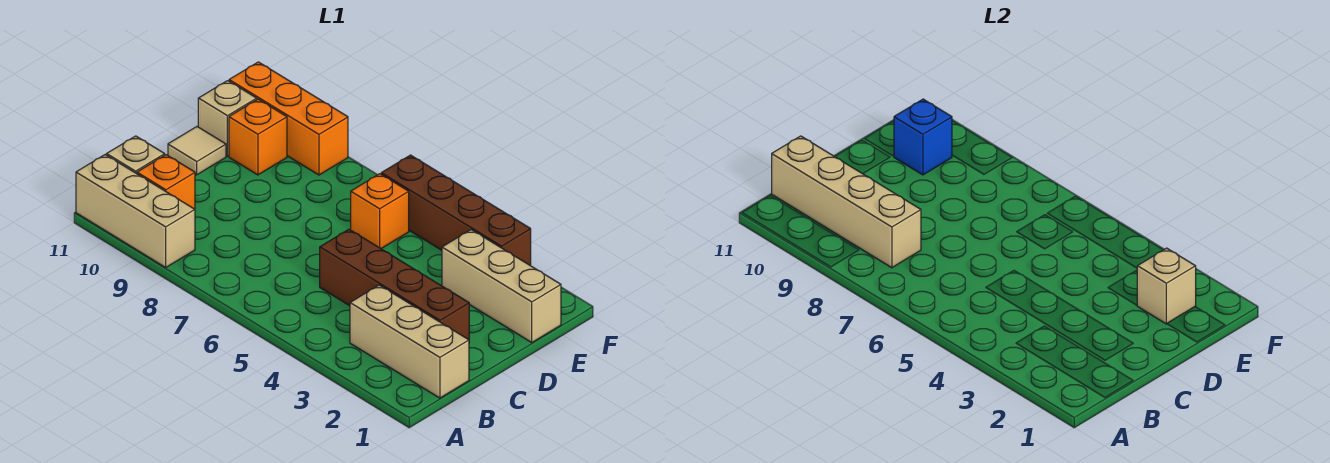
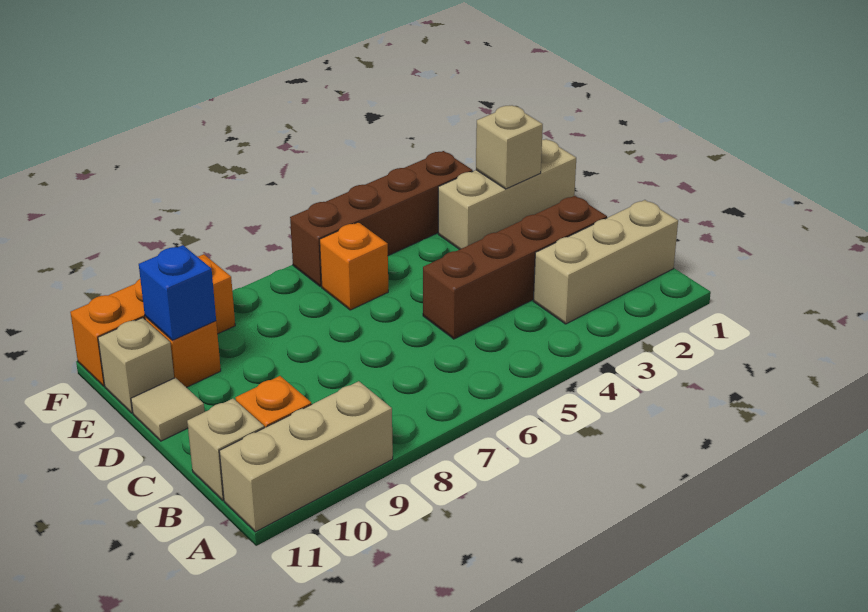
tan brick B8:B11 level 2 -> none

